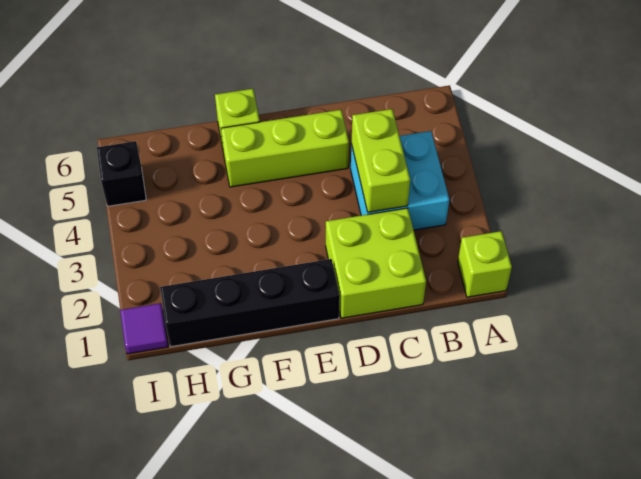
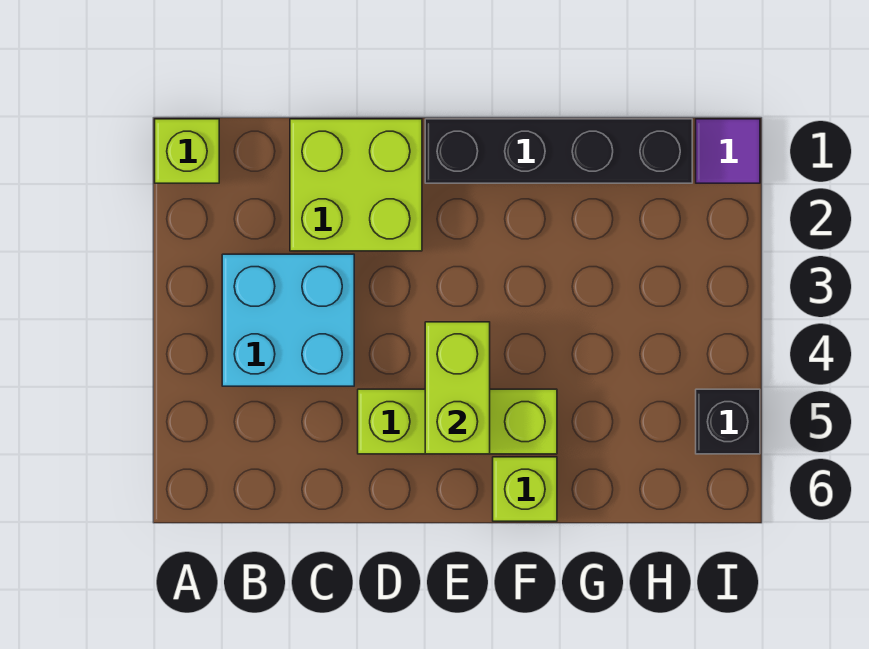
lime brick C3:C4 level 2 -> lime brick E4:E5 level 2

